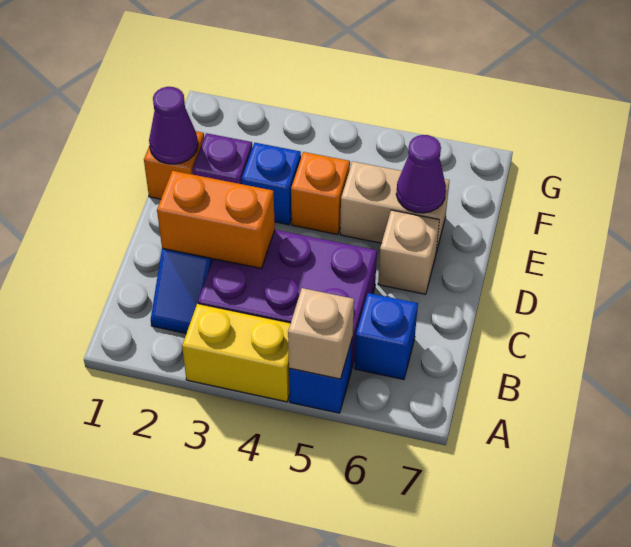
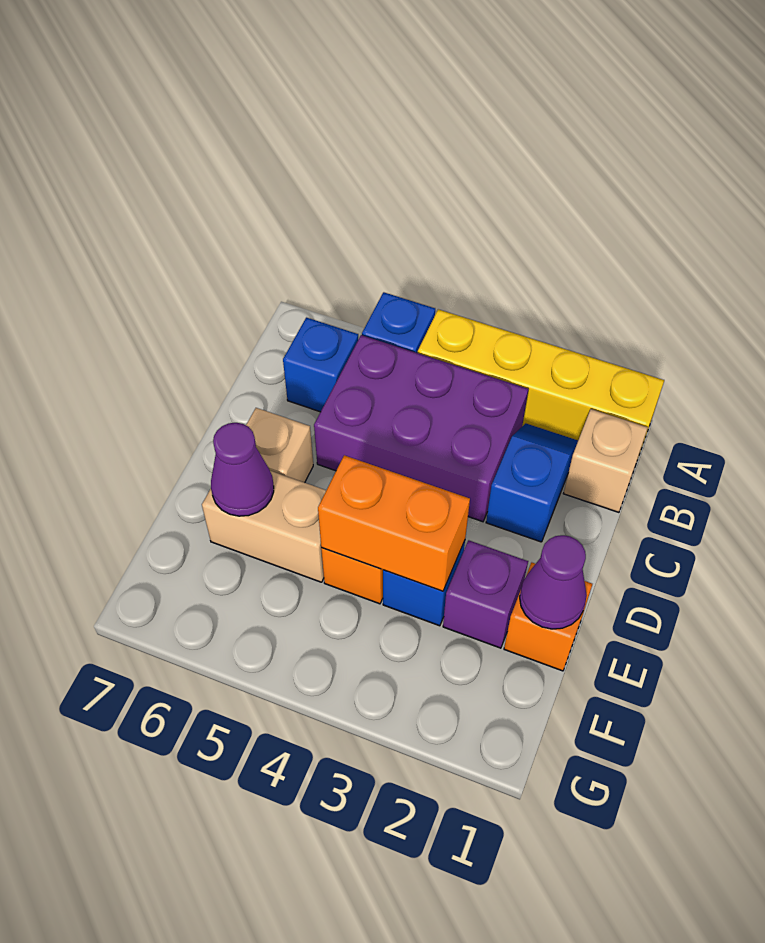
yellow brick A3:A4 level 1 -> yellow brick A1:A4 level 1
tan brick A5 level 2 -> tan brick B1 level 1
orange brick C2:C3 level 2 -> orange brick E3:E4 level 2

